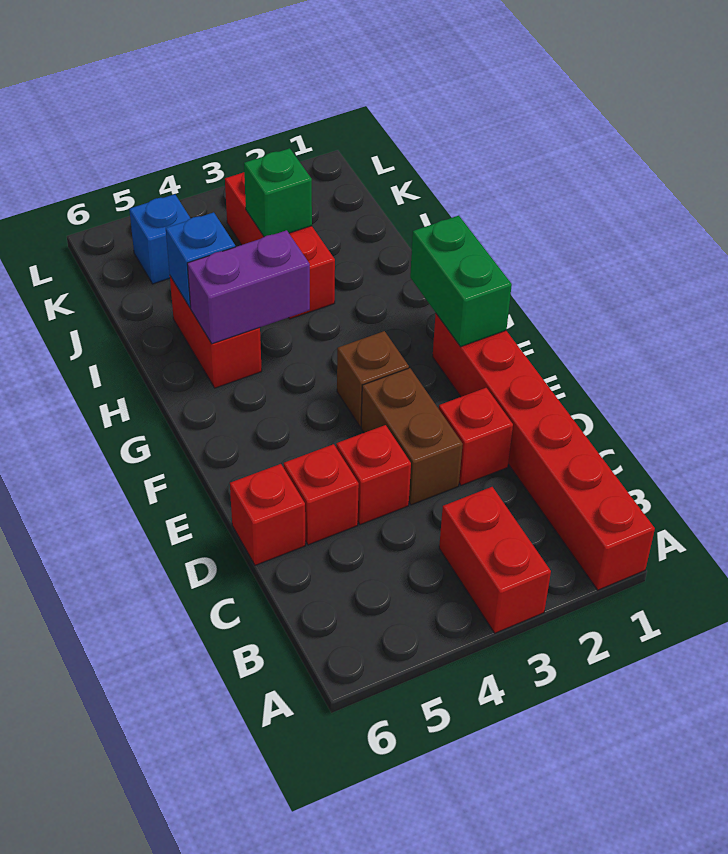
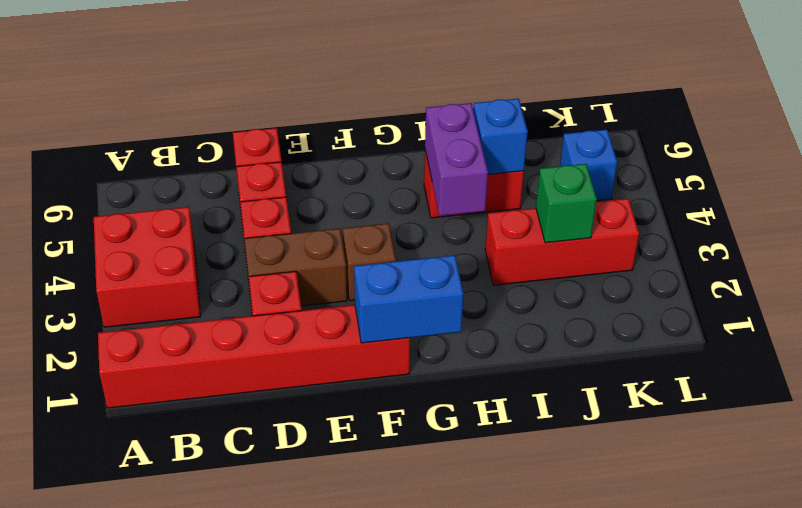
red brick A3:B3 level 1 -> red brick A3:B4 level 1
green brick F1:G1 level 2 -> blue brick F1:G1 level 2

